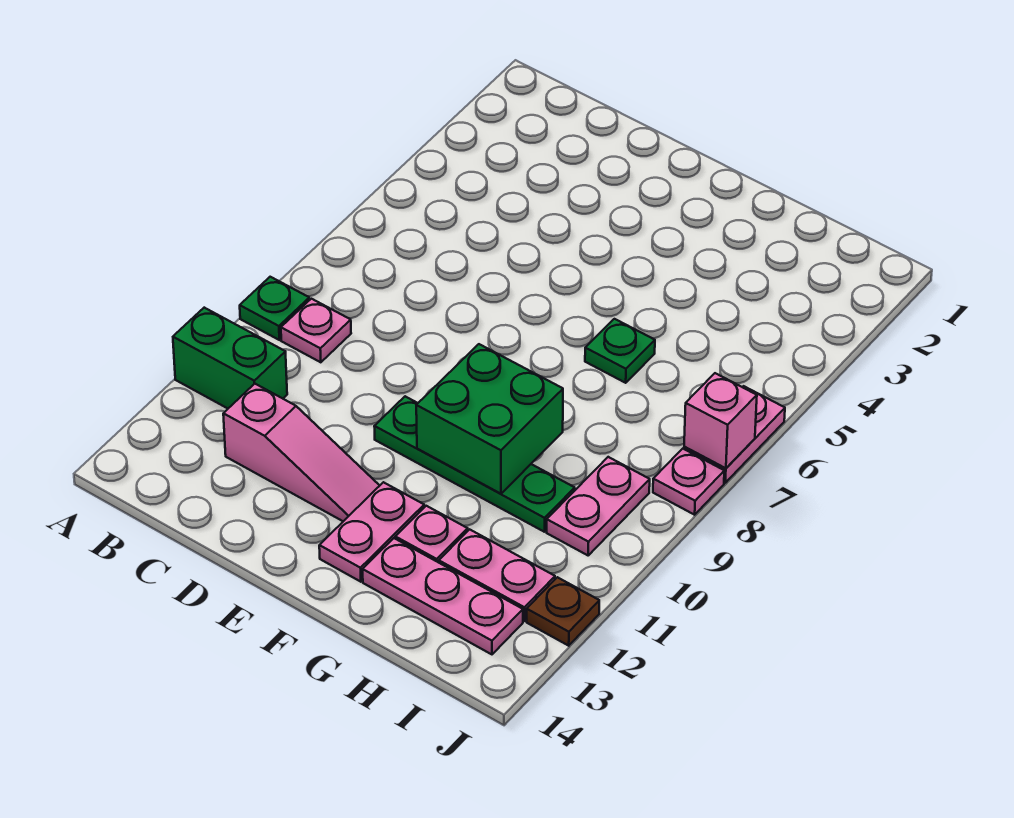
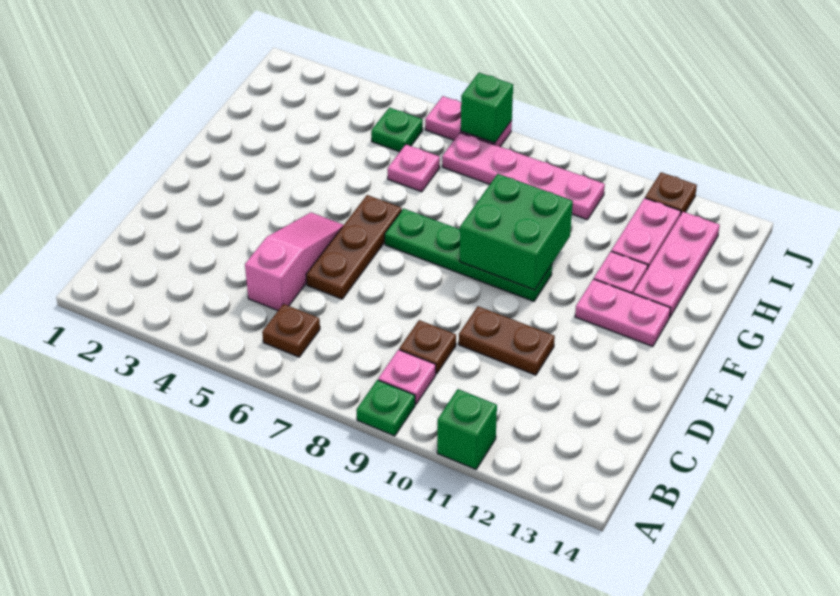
green brick A11:B11 level 1 -> green brick A11 level 1
none -> brown plate B6 level 1
none -> brown plate C9 level 1
pink slope C12:E12 level 1 top C -> pink slope C5:E5 level 1 top C
none -> brown plate D6:F6 level 1
none -> brown plate D10:D11 level 1
green plate E10:H10 level 1 -> green plate F7:F10 level 1
green plate G6 level 1 -> green plate I5 level 1
pink plate I9:I10 level 1 -> pink plate I7:I10 level 1
pink brick J7 level 2 -> green brick J7 level 2
pink plate J8 level 1 -> pink plate H6 level 1

